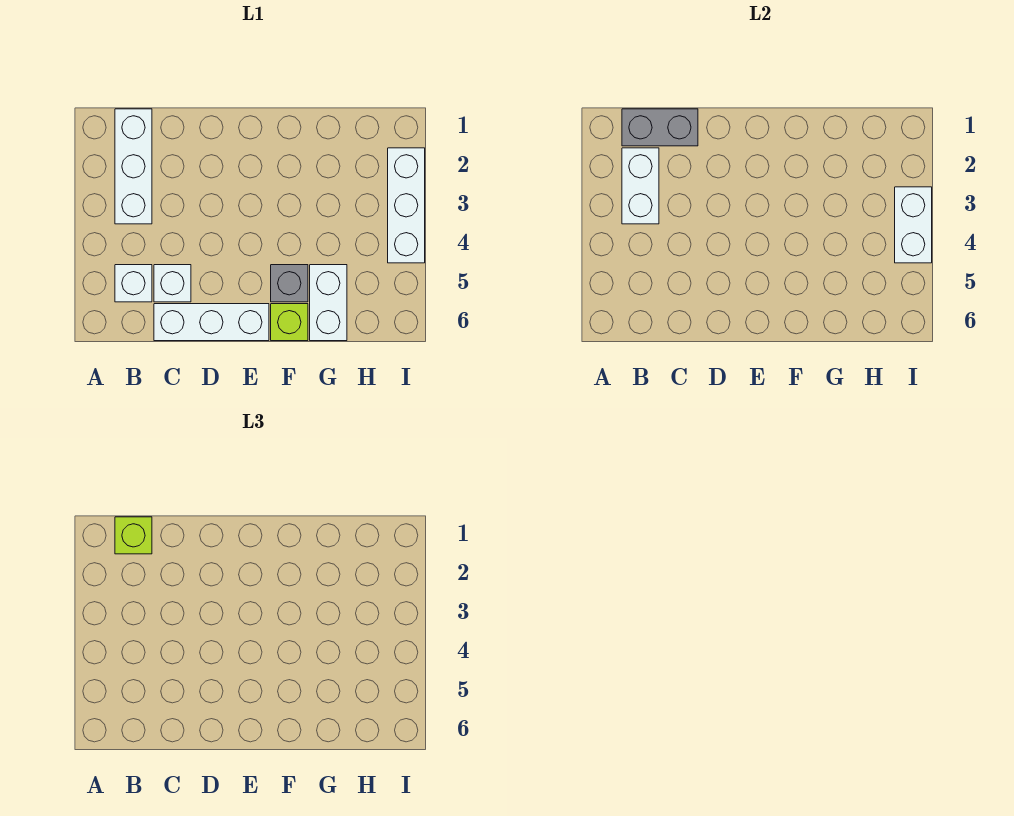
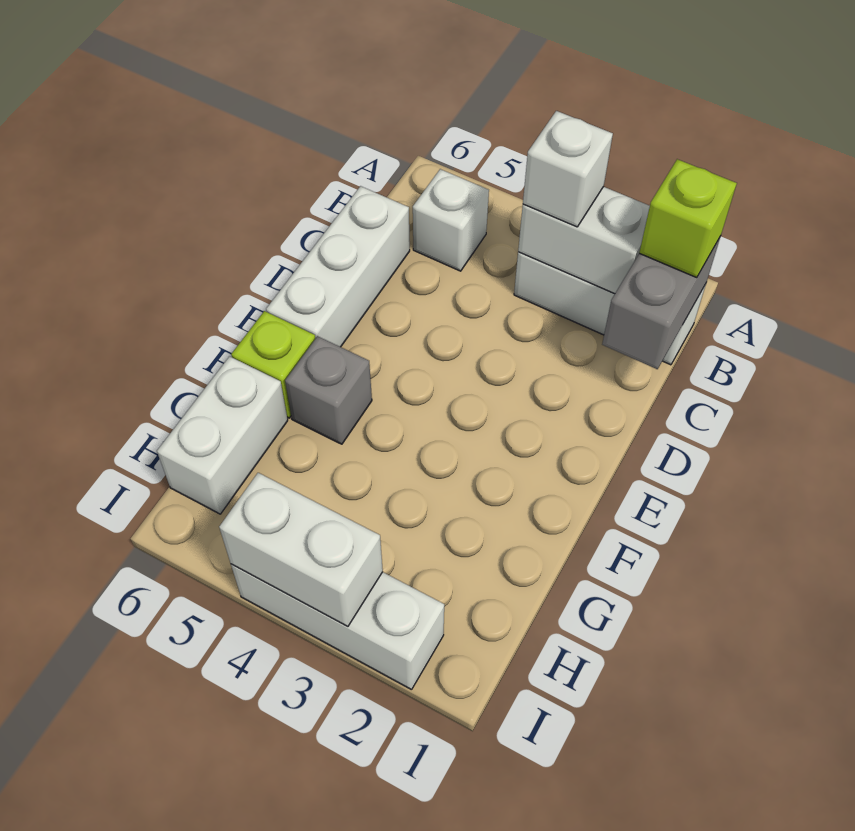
white brick C5 level 1 -> white brick B3 level 3
white brick G5:G6 level 1 -> white brick G6:H6 level 1

